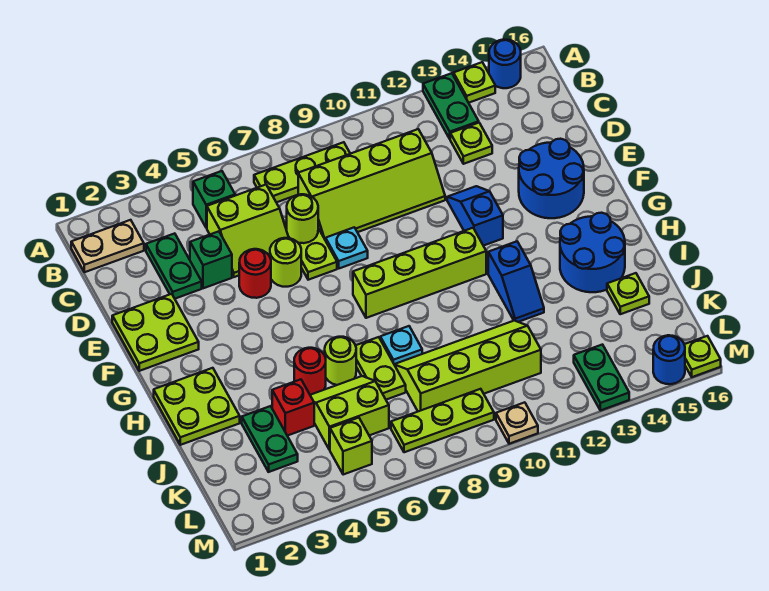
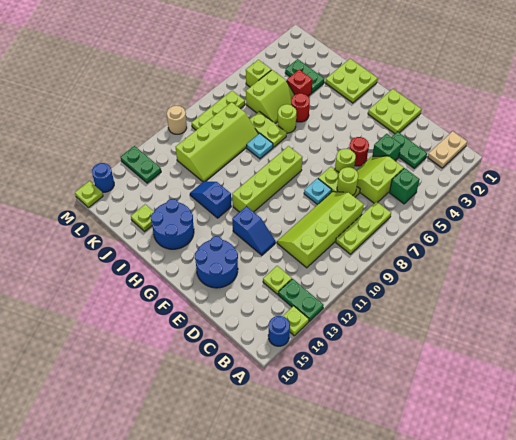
tan plate M10 level 1 -> tan round brick M10 level 1

